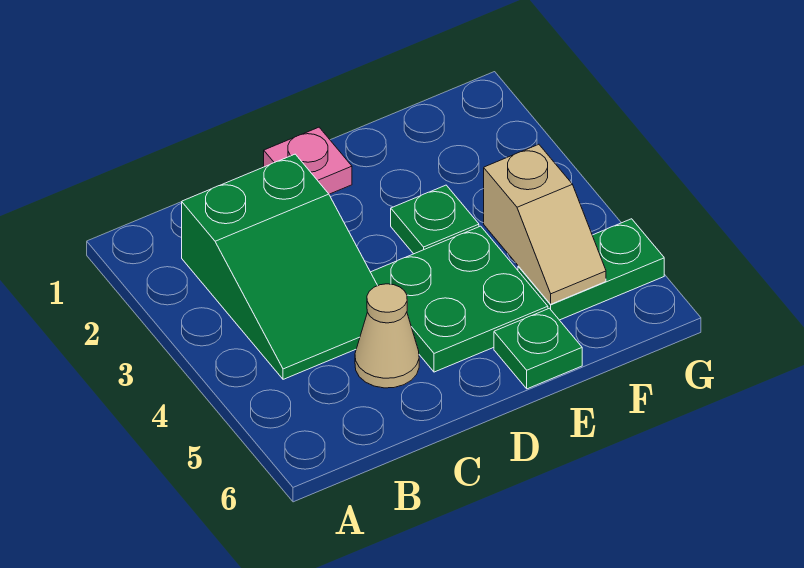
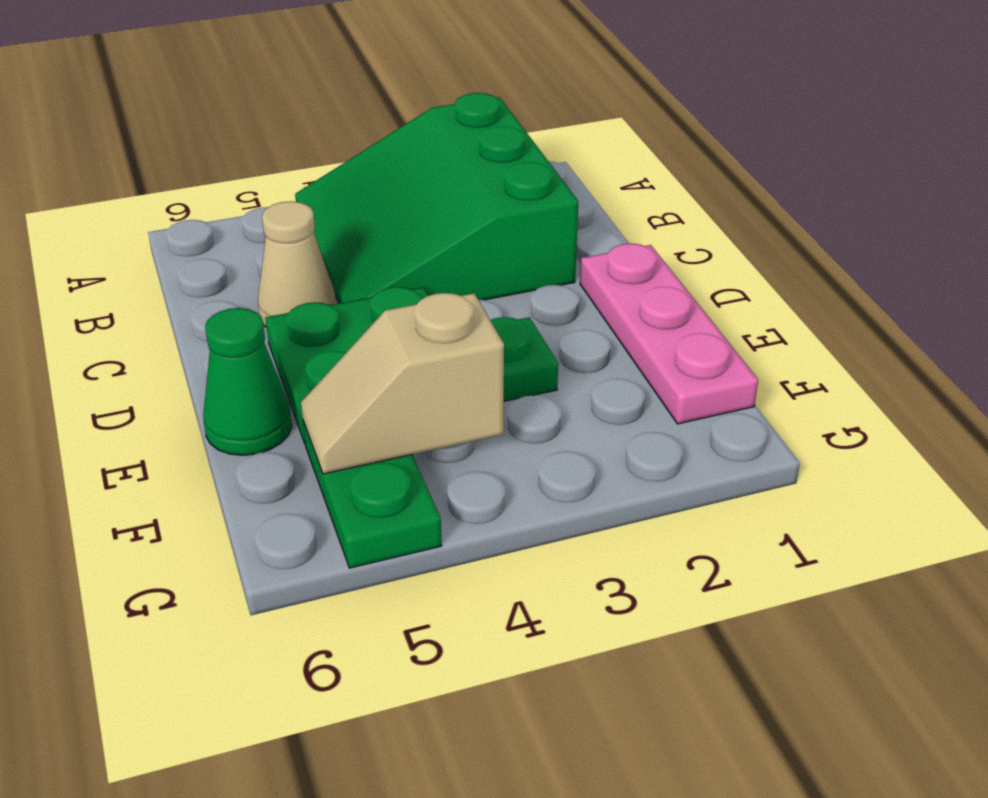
green slope B2:C4 level 1 top 2 -> green slope A2:C4 level 1 top 2
pink plate D1 level 1 -> pink plate D1:F1 level 1
green plate E6 level 1 -> green cone E6 level 1

